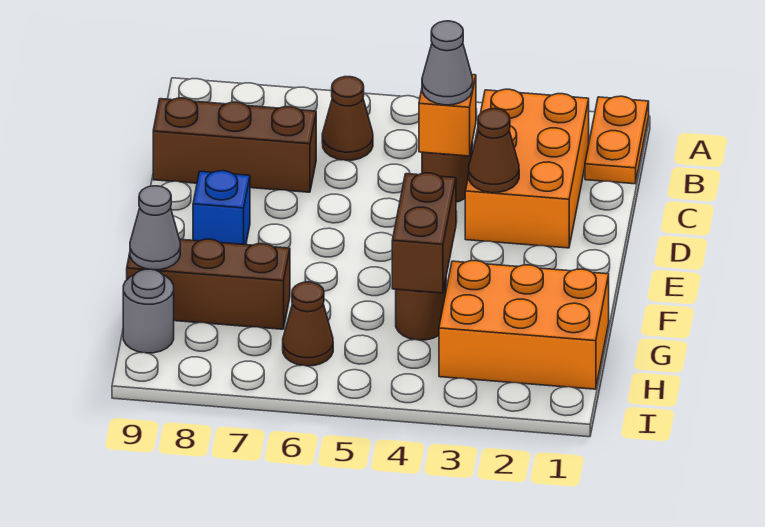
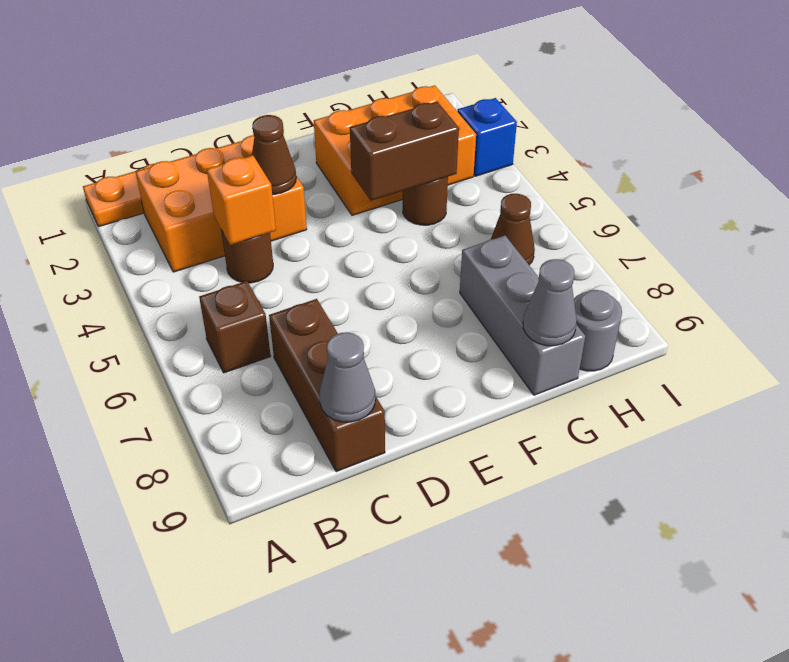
brown cone B6 level 1 -> brown brick B6 level 1
grey cone C4 level 3 -> grey cone C9 level 2
blue brick E8 level 1 -> blue brick I3 level 1
orange brick G1:H3 level 1 -> orange brick F2:H3 level 1
brown brick G7:G9 level 1 -> grey brick G7:G9 level 1

